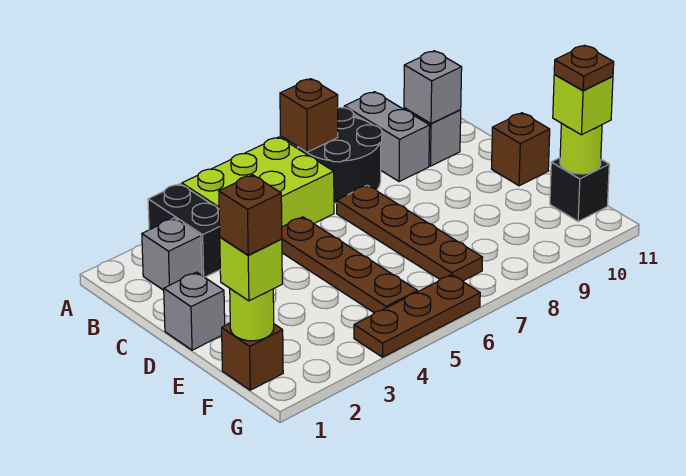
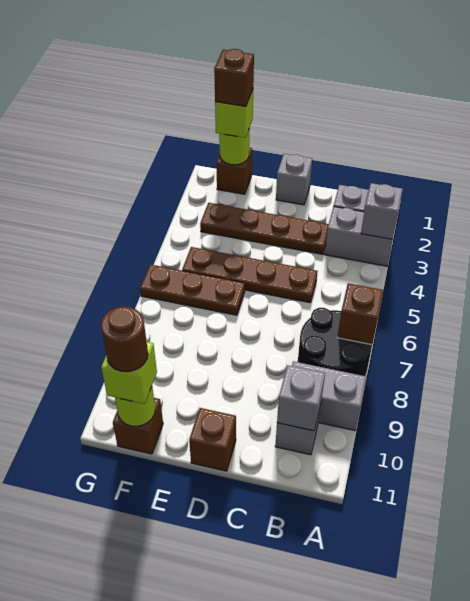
black brick A3:B3 level 1 -> grey brick A3:B3 level 1
none -> grey brick A3 level 2
lime brick A4:B6 level 1 -> none
brown plate C7:F7 level 1 -> brown plate C3:F3 level 1
black brick F11 level 1 -> brown brick F11 level 1
brown plate F11 level 4 -> brown round brick F11 level 4
brown plate G4:G6 level 1 -> brown plate E6:G6 level 1

